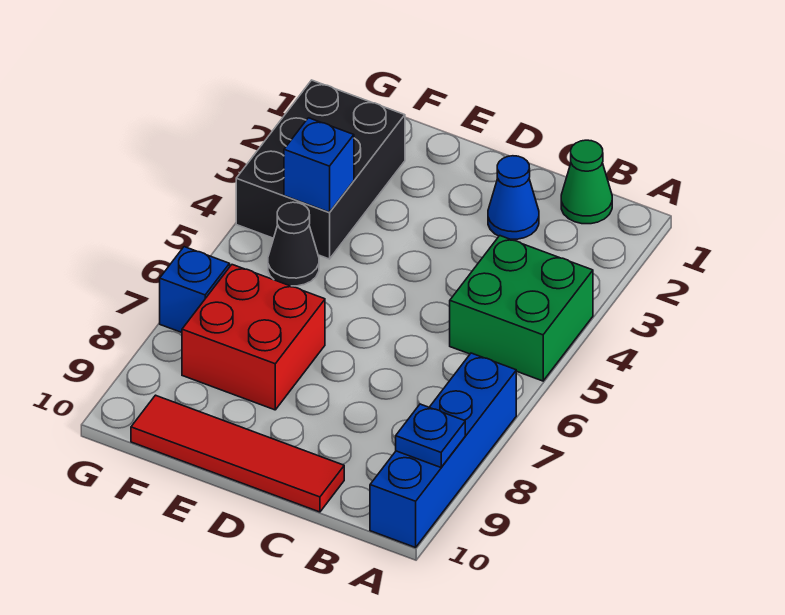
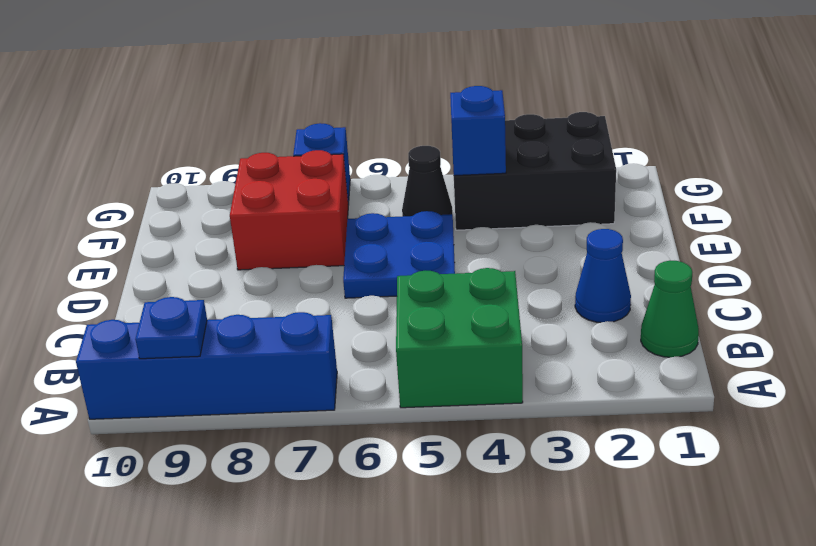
red tile C10:F10 level 1 -> none
none -> blue plate D5:E6 level 1

